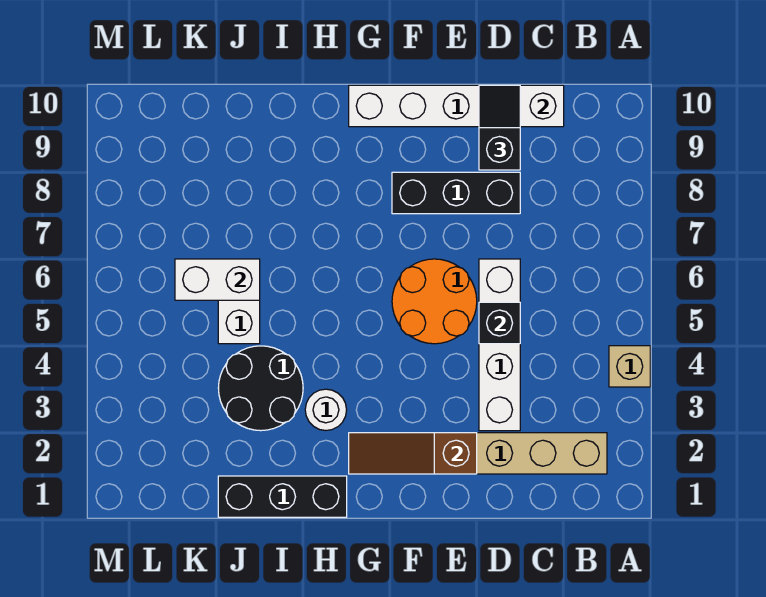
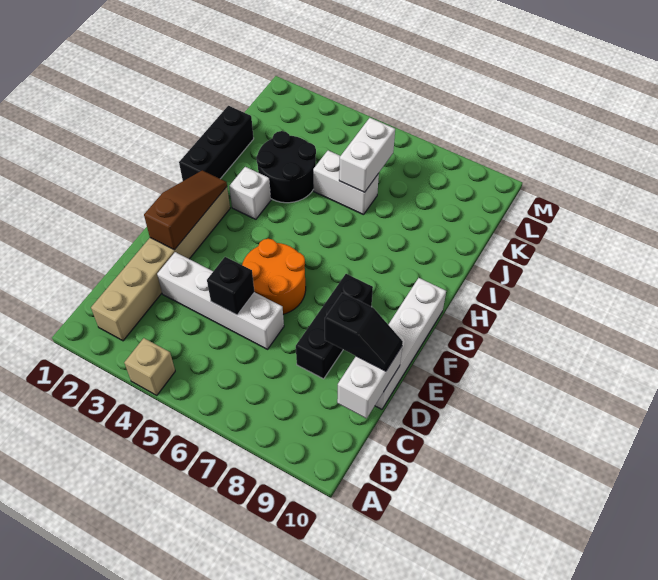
white round brick H3 level 1 -> white brick H3 level 1

